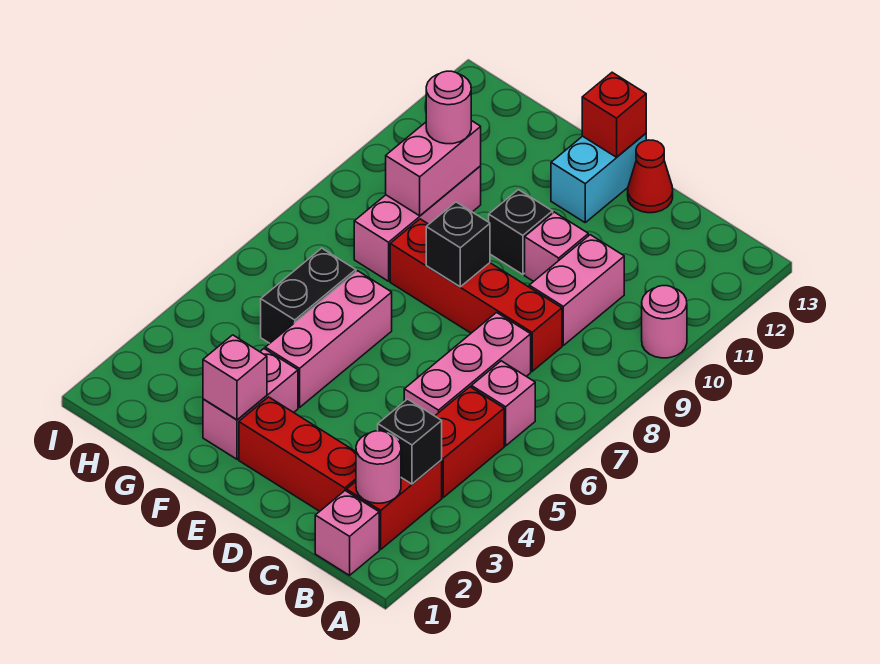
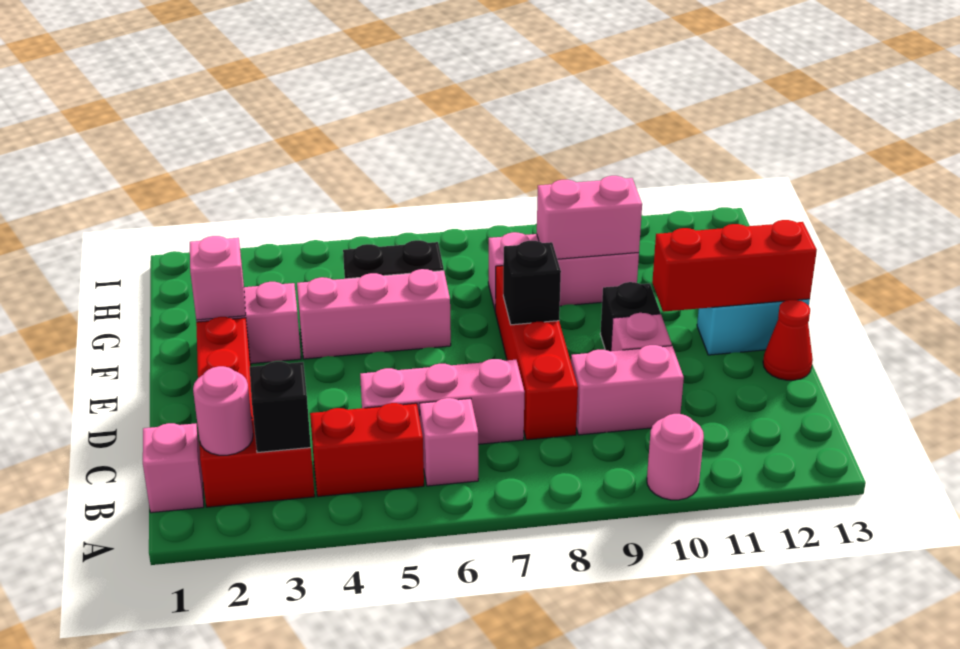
red brick E13 level 2 -> red brick E11:E13 level 2
pink round brick G10 level 3 -> none

